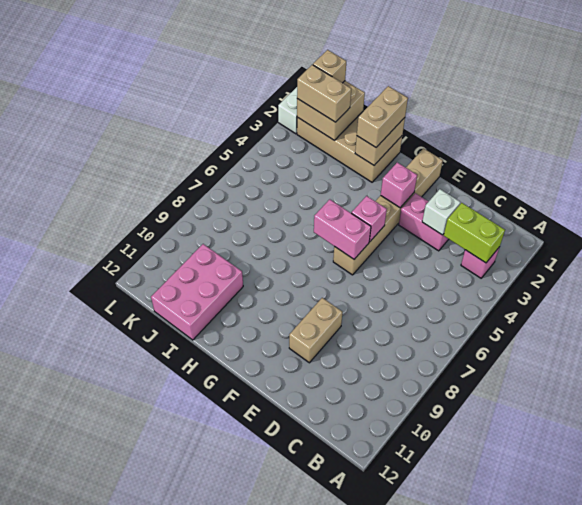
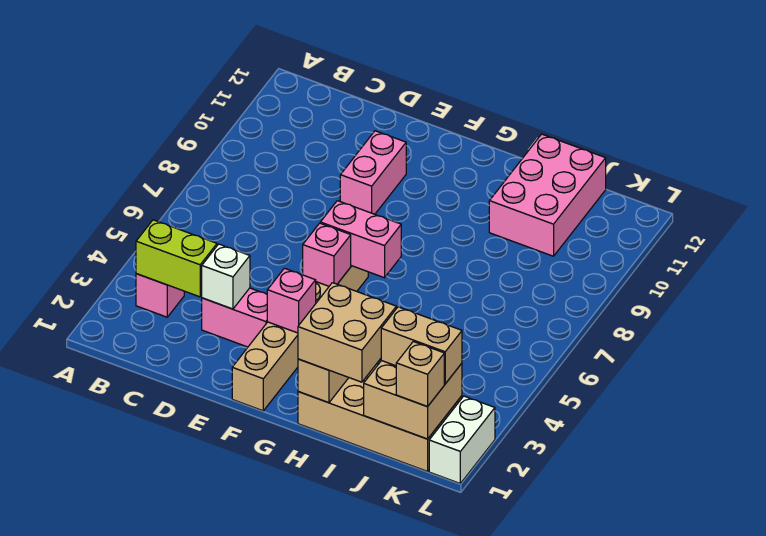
tan brick E9:E10 level 1 -> pink brick E9:E10 level 1
tan brick H1:H2 level 3 -> tan brick H1:I2 level 3

